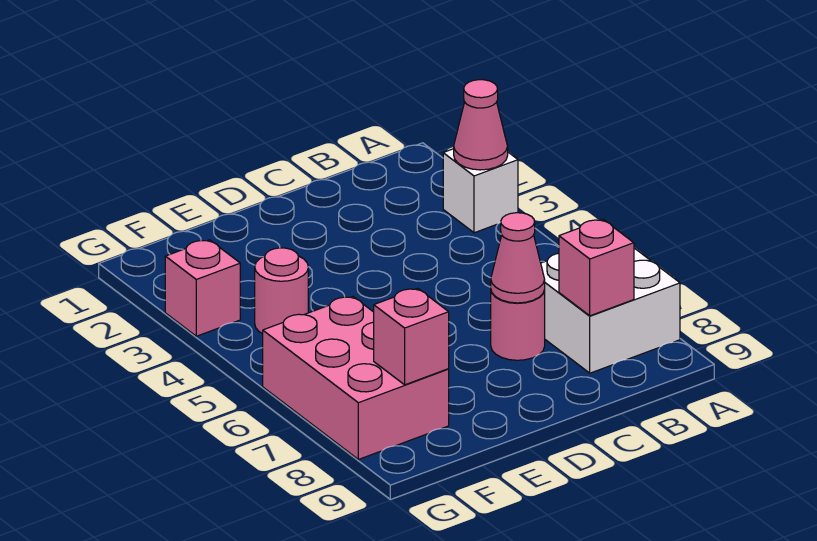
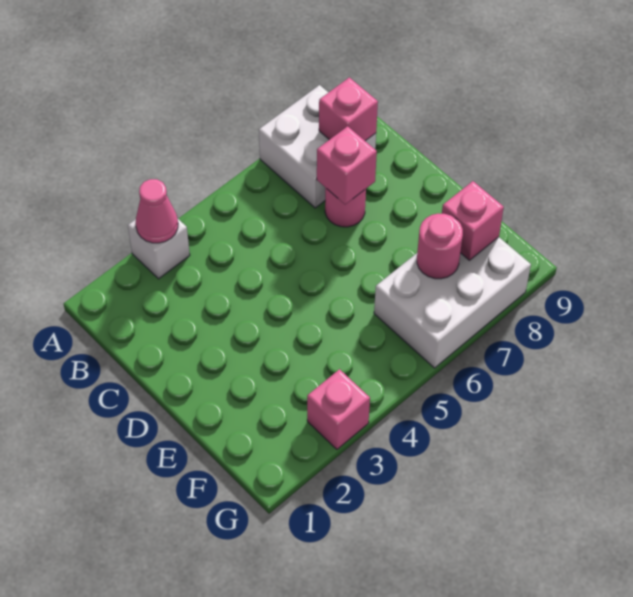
pink cone C7 level 2 -> pink brick C7 level 2
pink round brick F4 level 1 -> pink round brick F7 level 2
pink brick F6:G8 level 1 -> white brick F6:G8 level 1

